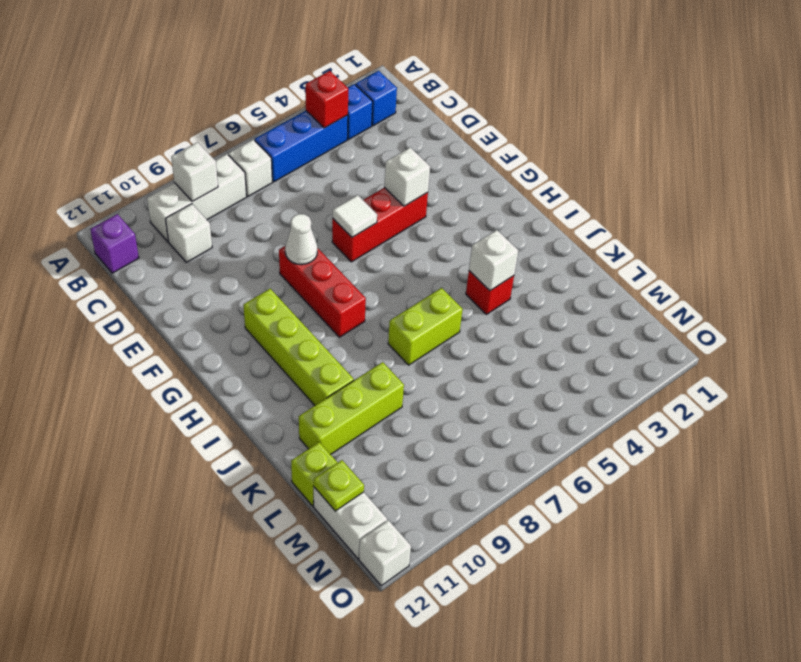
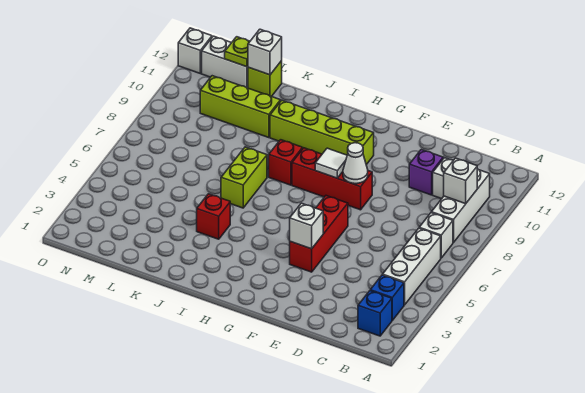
blue brick B4:B6 level 1 -> white brick B4:B6 level 1
red brick B4 level 2 -> red brick I8 level 1
purple brick B12 level 1 -> purple brick D10 level 1
white tile F6 level 2 -> white tile G8 level 2
white brick J4 level 2 -> white brick L12 level 2
lime brick K9:K11 level 1 -> lime brick K10:M10 level 1

